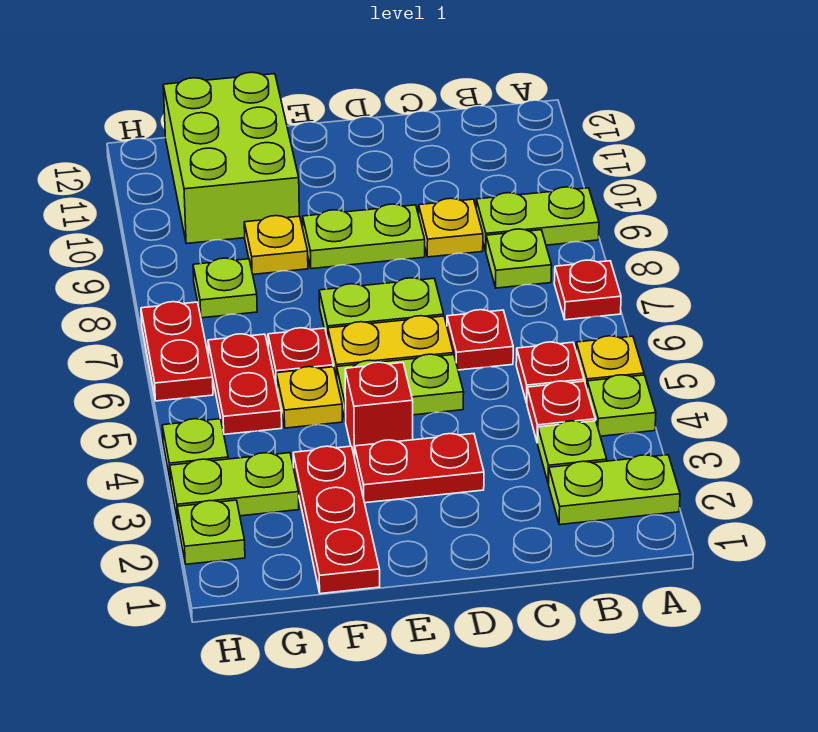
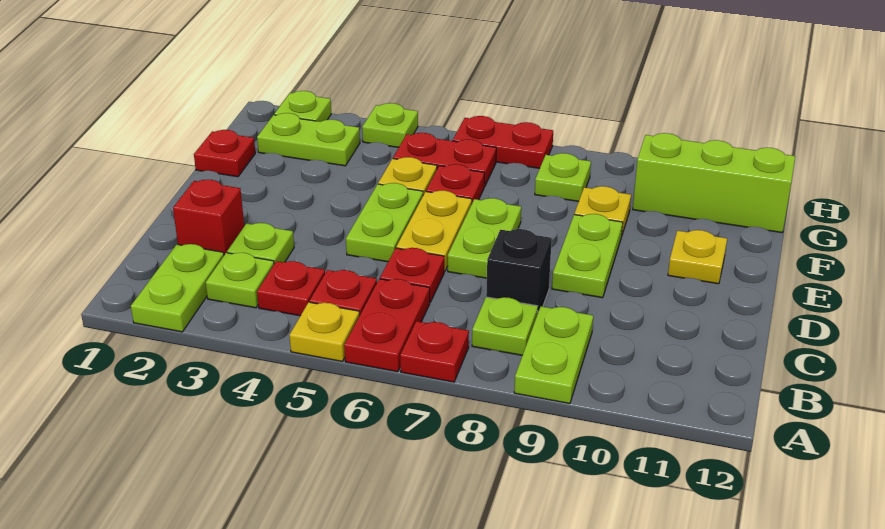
lime plate A4 level 1 -> lime plate C3 level 1
none -> black brick C8 level 1
yellow plate C9 level 1 -> yellow plate E11 level 1
red plate D3:E3 level 1 -> red plate A6:B6 level 1
red brick E4 level 1 -> red brick C2 level 1
red plate F1:F3 level 1 -> red plate F1 level 1
lime brick F10:G12 level 1 -> lime brick G10:G12 level 1
lime plate G3:H3 level 1 -> lime plate G2:G3 level 1

